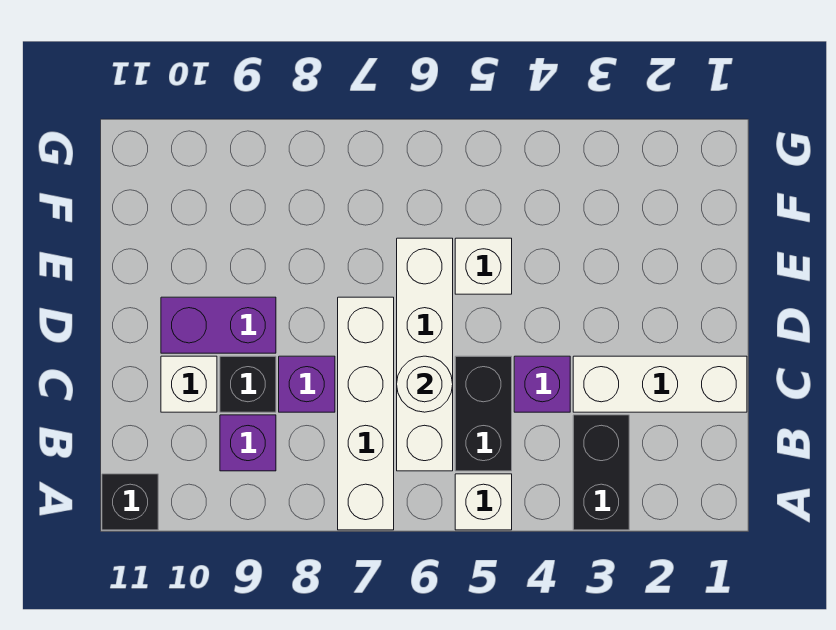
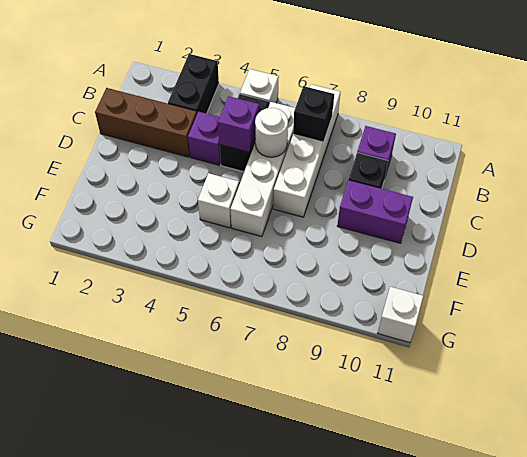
black brick A11 level 1 -> black brick B7 level 2
white brick C1:C3 level 1 -> brown brick C1:C3 level 1
purple brick C8 level 1 -> purple brick C5 level 2
white brick C10 level 1 -> white brick G11 level 1

